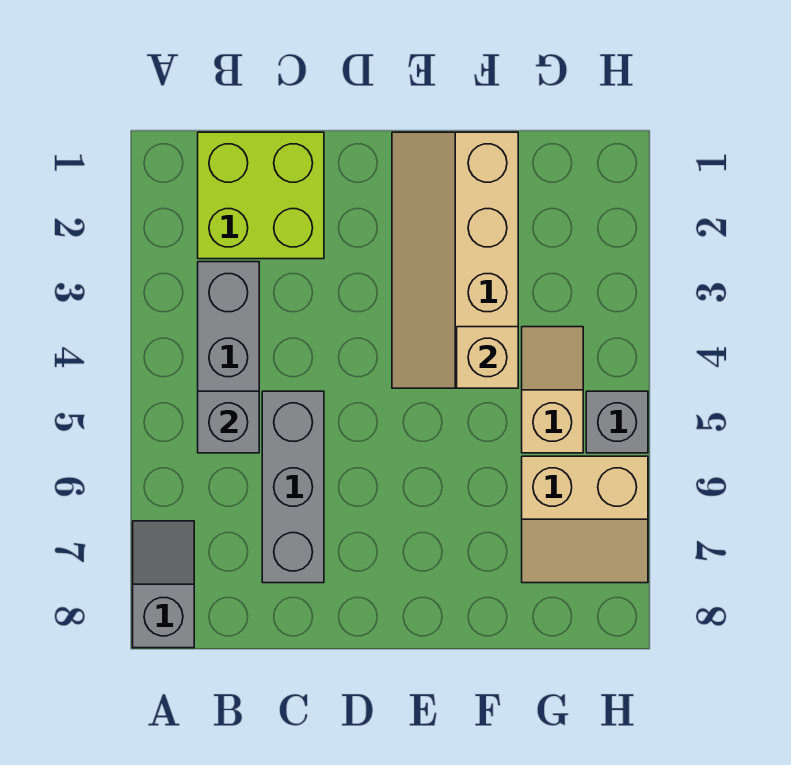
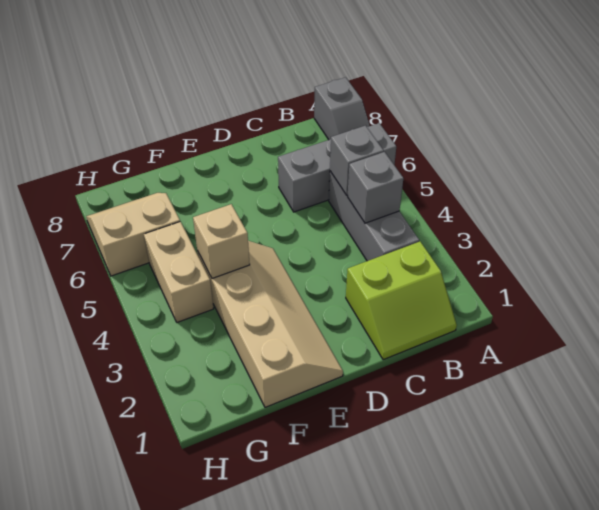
lime brick B1:C2 level 1 -> lime slope B1:C2 level 1 top 2
grey brick C5:C7 level 1 -> grey brick A6:C6 level 1
tan slope G4:G5 level 1 top 5 -> tan brick G4:G5 level 1
grey brick H5 level 1 -> grey brick B4 level 2

